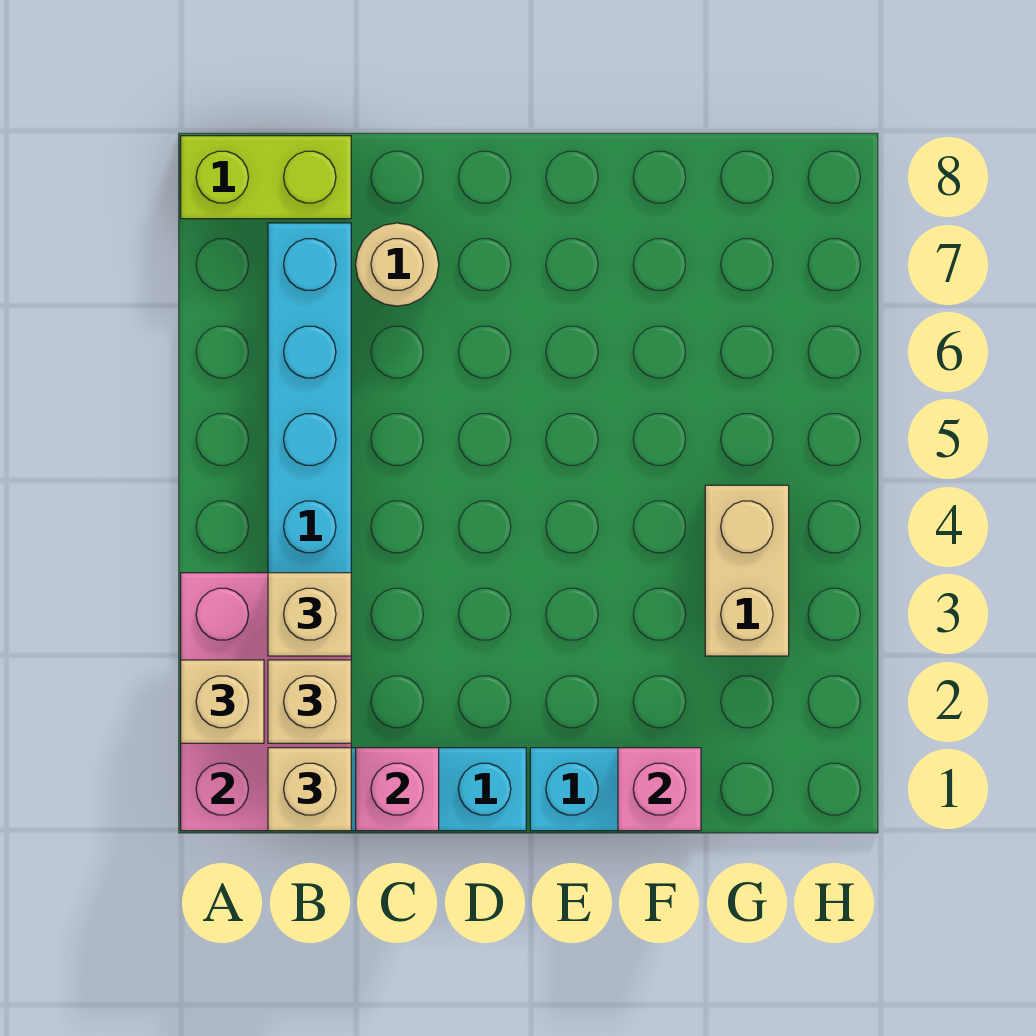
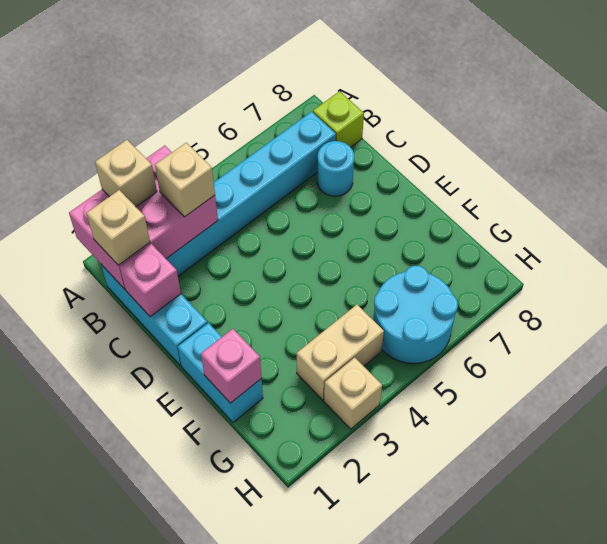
lime brick A8:B8 level 1 -> lime brick B8 level 1
tan brick B2 level 3 -> tan brick H3 level 1
tan round brick C7 level 1 -> cyan round brick C7 level 1
none -> cyan round brick G5:H6 level 1

